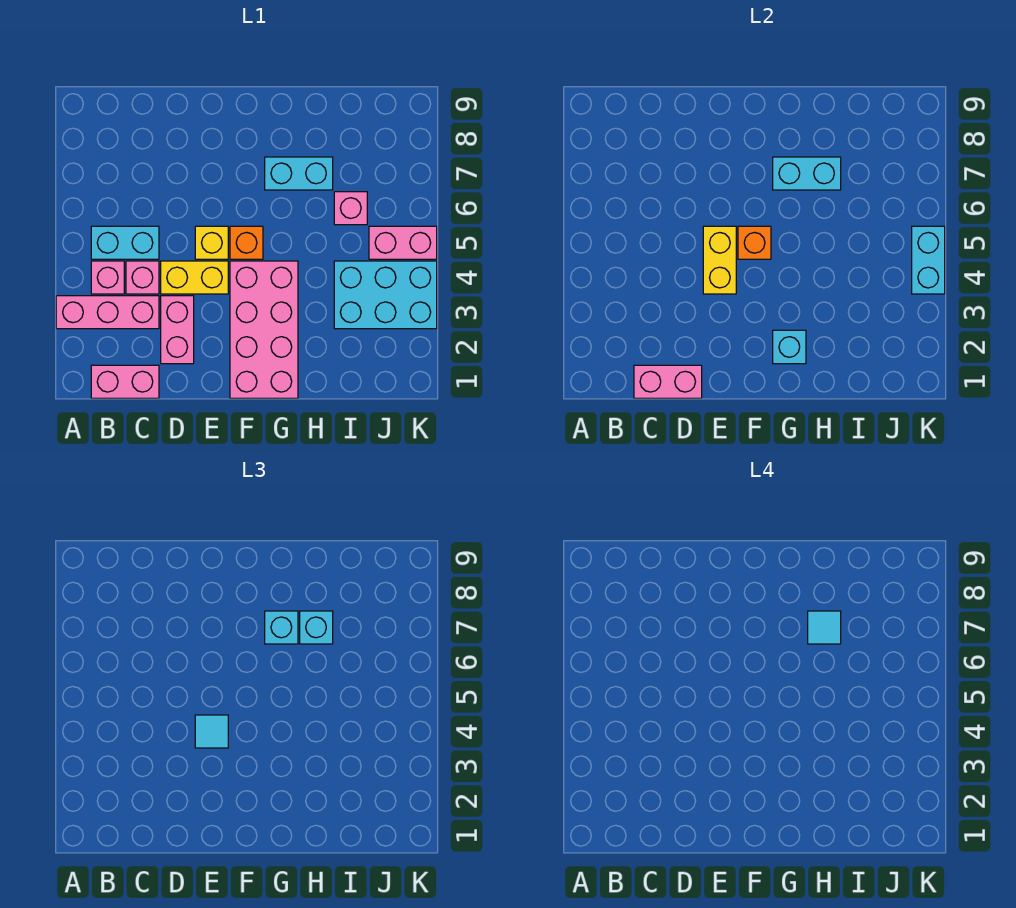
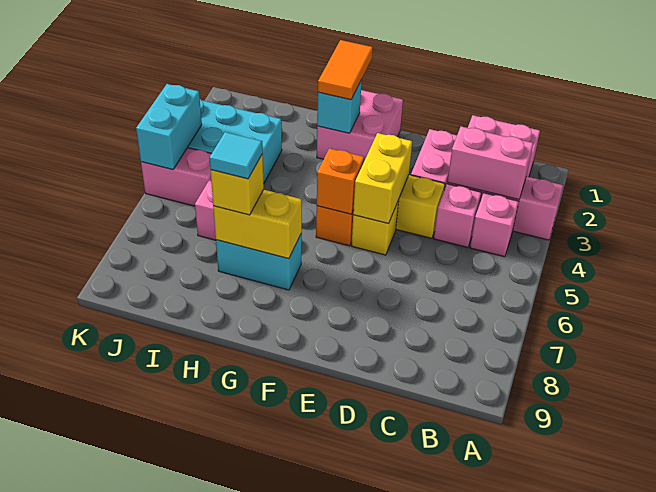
cyan brick B5:C5 level 1 -> none
pink brick C1:D1 level 2 -> pink brick B3:C3 level 2
cyan tile E4 level 3 -> none
pink brick F1:G4 level 1 -> pink brick F1:G2 level 1
none -> orange tile G1:G2 level 3
cyan brick G7:H7 level 2 -> yellow brick G7:H7 level 2
cyan brick G7 level 3 -> none
cyan brick H7 level 3 -> yellow brick H7 level 3

